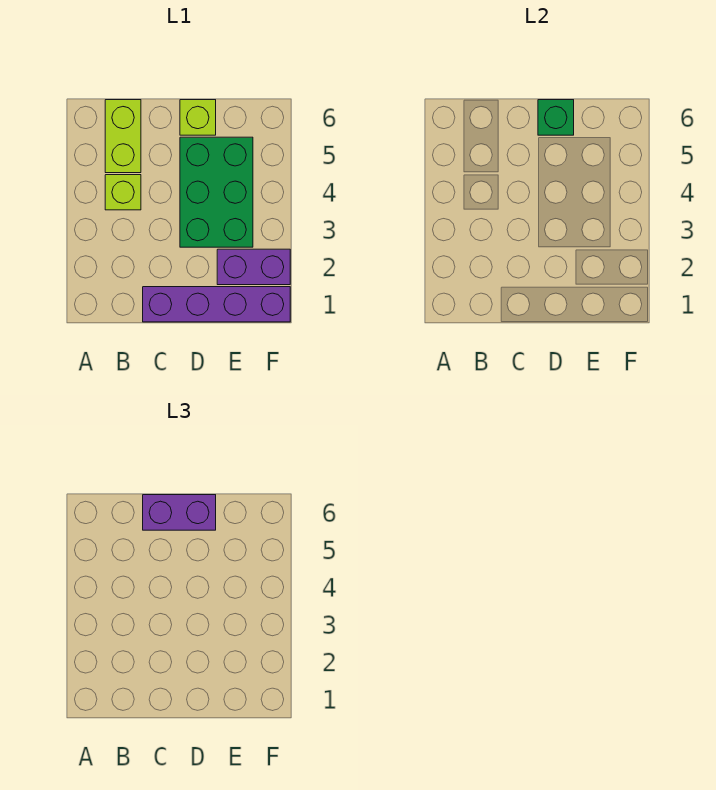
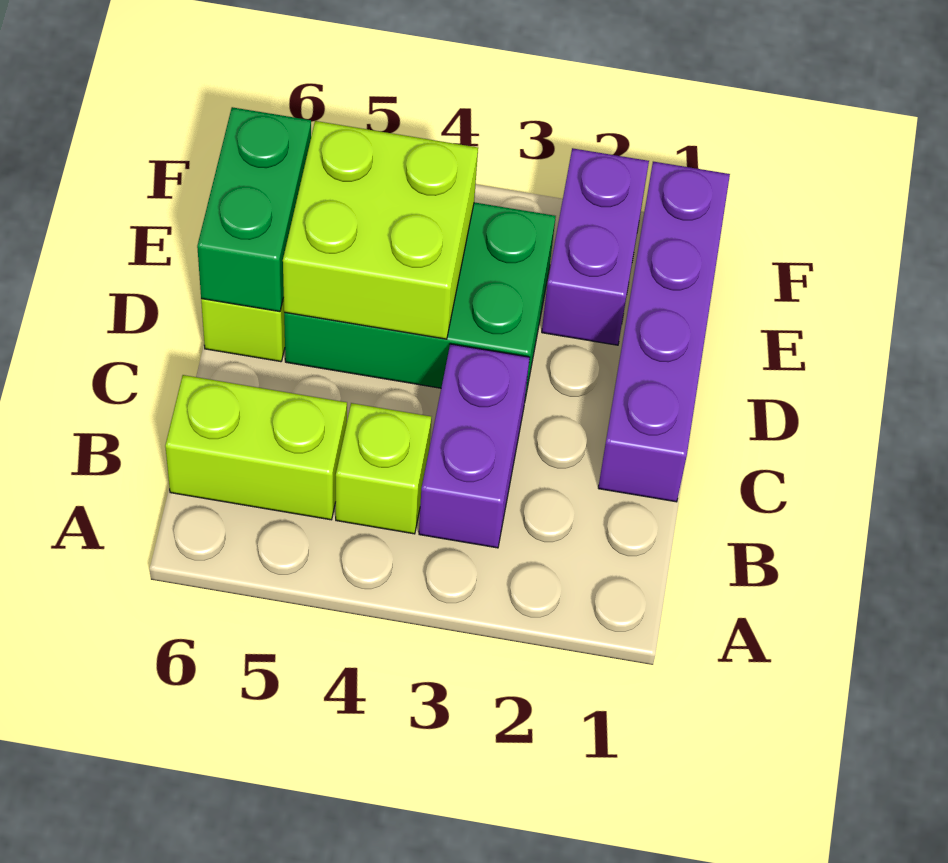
purple brick C6:D6 level 3 -> purple brick B3:C3 level 1
none -> lime brick D4:E5 level 2
green brick D6 level 2 -> green brick D6:E6 level 2

